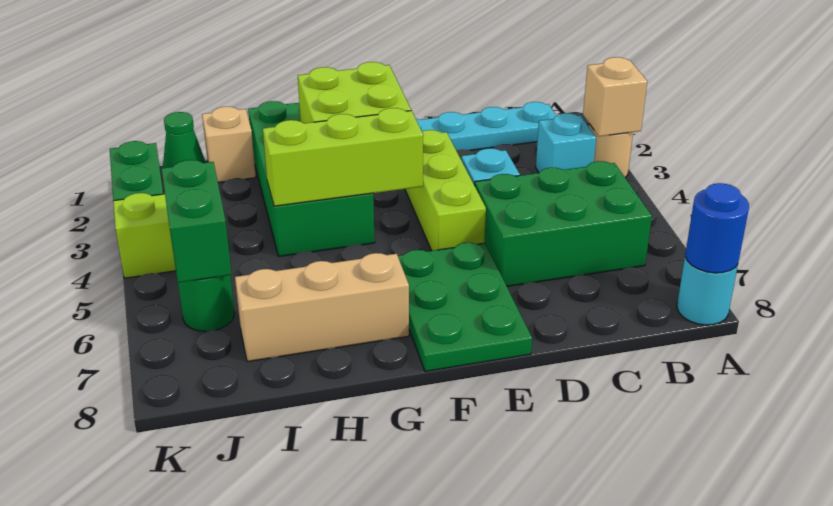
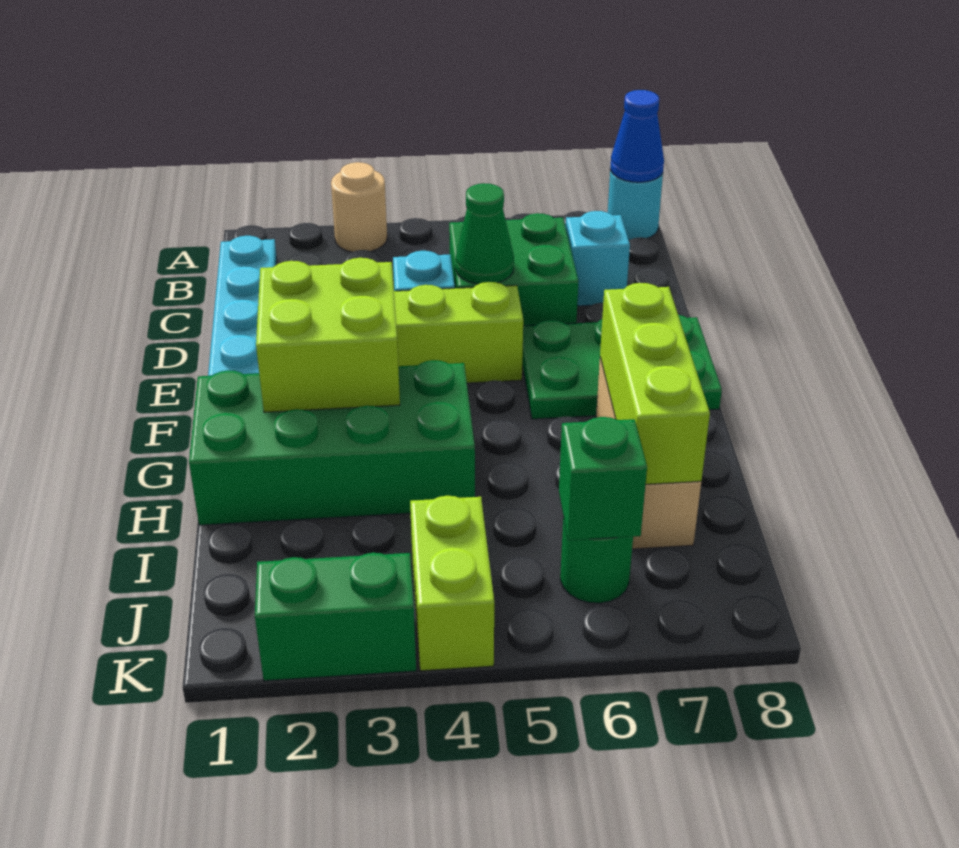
tan brick A3 level 2 -> none
blue round brick A8 level 2 -> blue cone A8 level 2
cyan brick B3 level 1 -> cyan brick C7 level 1
green brick B5:D6 level 1 -> green brick C5:D6 level 1
lime brick F4:H4 level 2 -> lime brick G7:I7 level 2
tan brick I1 level 1 -> none
green cone J1 level 1 -> green cone D5 level 2
green brick J5:J6 level 2 -> green brick J6 level 2

